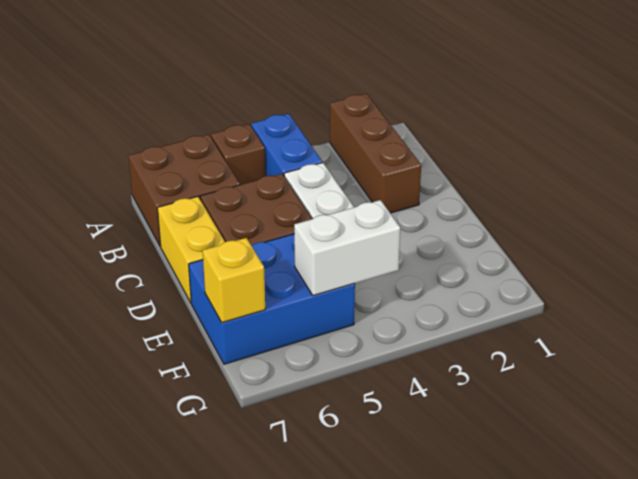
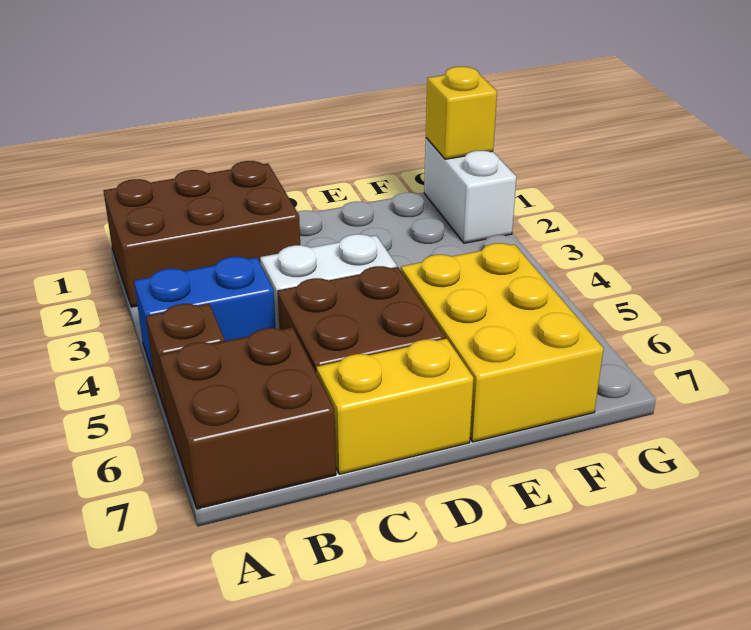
brown brick A2:C2 level 1 -> brown brick A1:C2 level 1
blue brick E5:F7 level 1 -> yellow brick E5:F7 level 1
white brick F4:F5 level 2 -> white brick G1:G2 level 1
yellow brick F7 level 2 -> yellow brick G1 level 2

